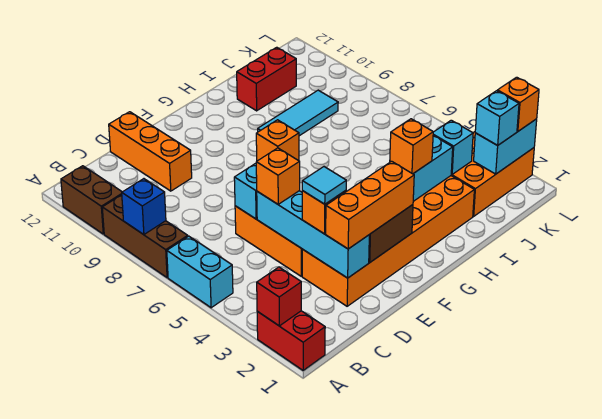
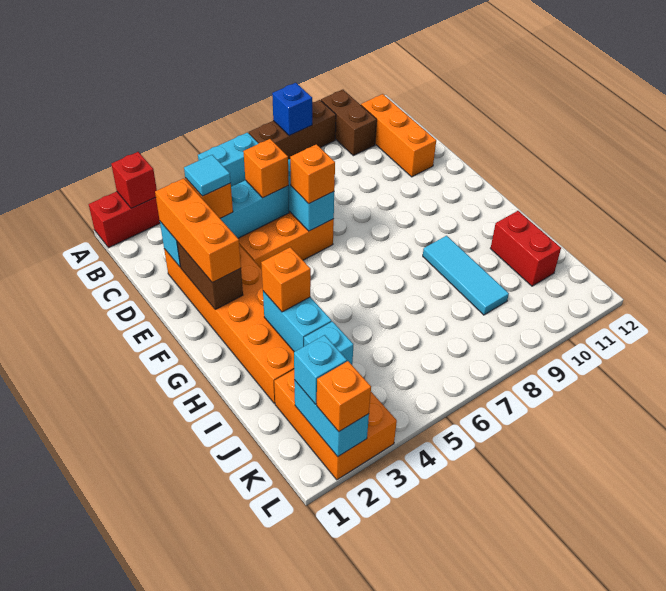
brown brick A10:A11 level 1 -> brown brick A10:B10 level 1
orange brick D10:D12 level 1 -> orange brick B11:D11 level 1

